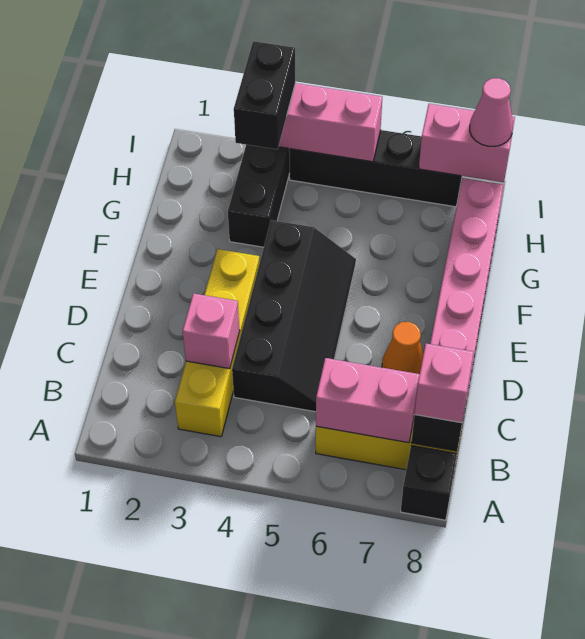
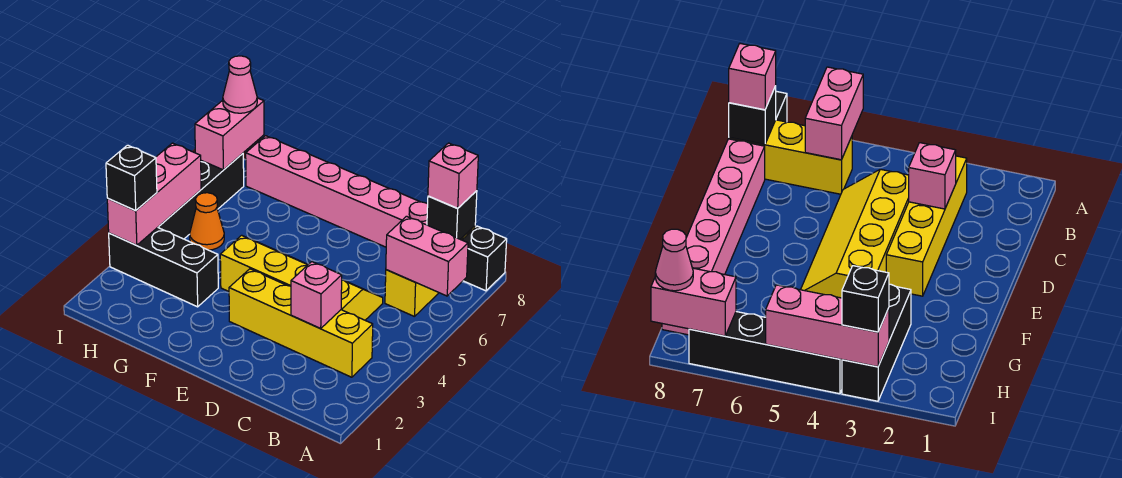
pink brick B6:B7 level 2 -> pink brick A6:B6 level 2
black slope C4:F5 level 1 top 4 -> yellow slope C4:F5 level 1 top 4
orange cone D7 level 1 -> orange cone H5 level 1
black brick H3:I3 level 3 -> black brick I3 level 3

